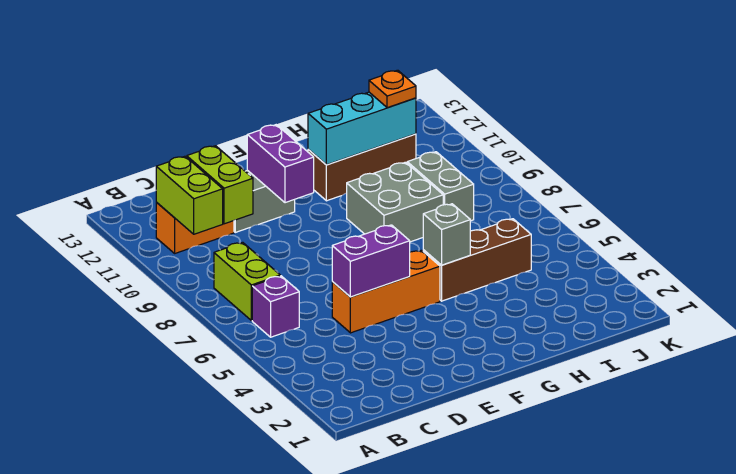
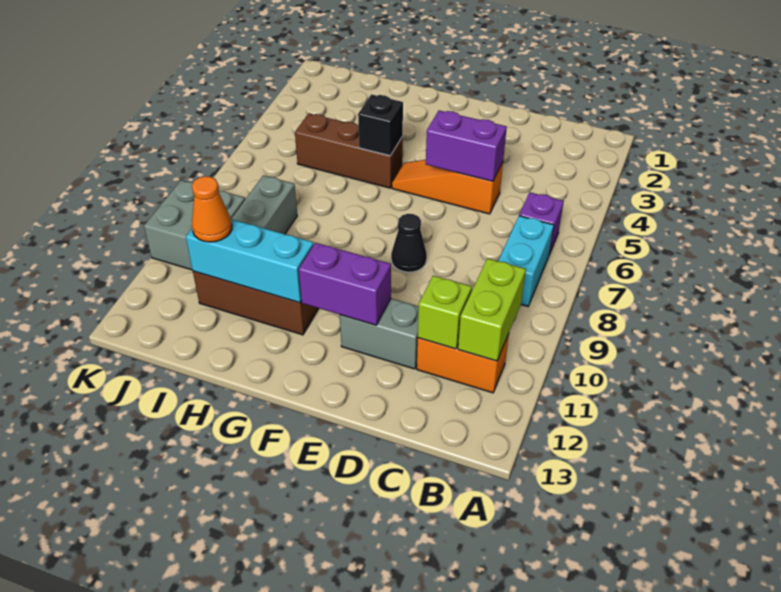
lime brick B7:B8 level 1 -> cyan brick B7:B8 level 1
lime brick C10:C11 level 2 -> lime brick C11 level 2
orange brick D5:F5 level 1 -> orange slope D5:F5 level 1 top D
none -> black cone E8 level 1
purple brick E10:E11 level 2 -> purple brick E11:F11 level 2
grey brick G5 level 2 -> black brick G5 level 2
grey brick G8:H9 level 1 -> grey brick J9:K10 level 1
orange plate I11 level 3 -> orange cone I11 level 3

